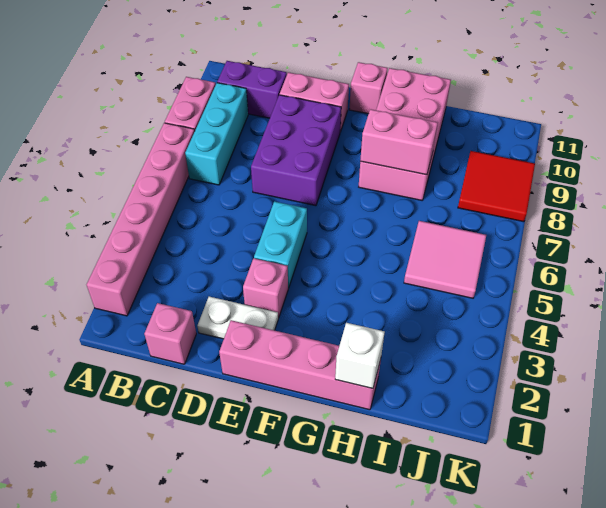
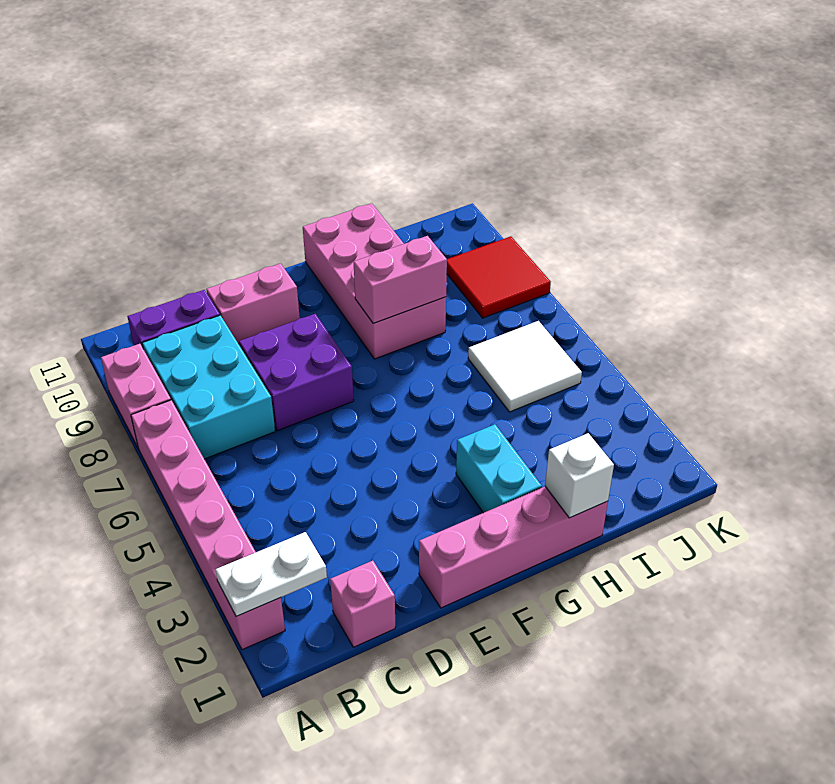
cyan brick B7:B9 level 1 -> cyan brick B7:C9 level 1
white plate D2:E2 level 1 -> white plate A2:B2 level 2
purple brick D7:E9 level 1 -> purple brick D7:E8 level 1
pink brick E3 level 1 -> none
cyan brick E4:E5 level 1 -> cyan brick G2:G3 level 1
pink brick F11 level 1 -> none
pink tile I5:J6 level 1 -> white tile I5:J6 level 1

